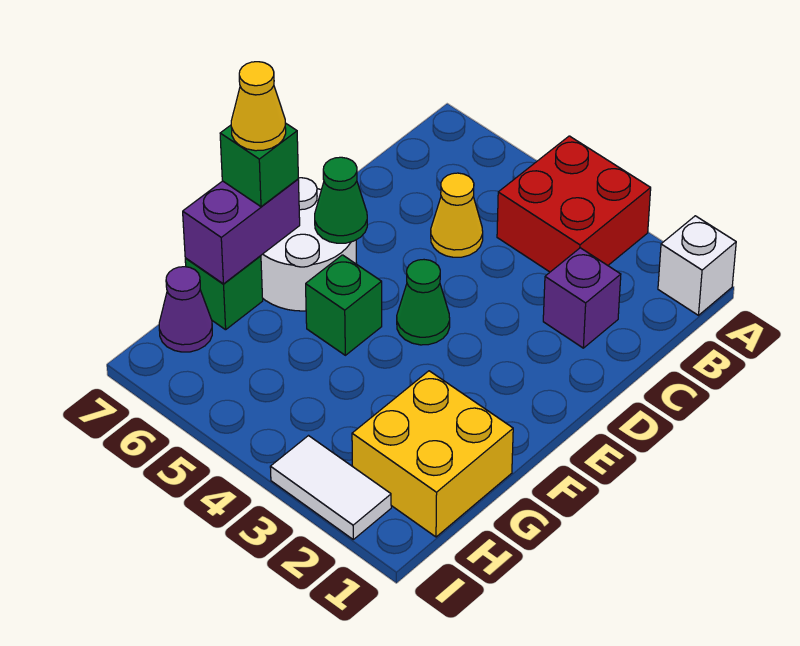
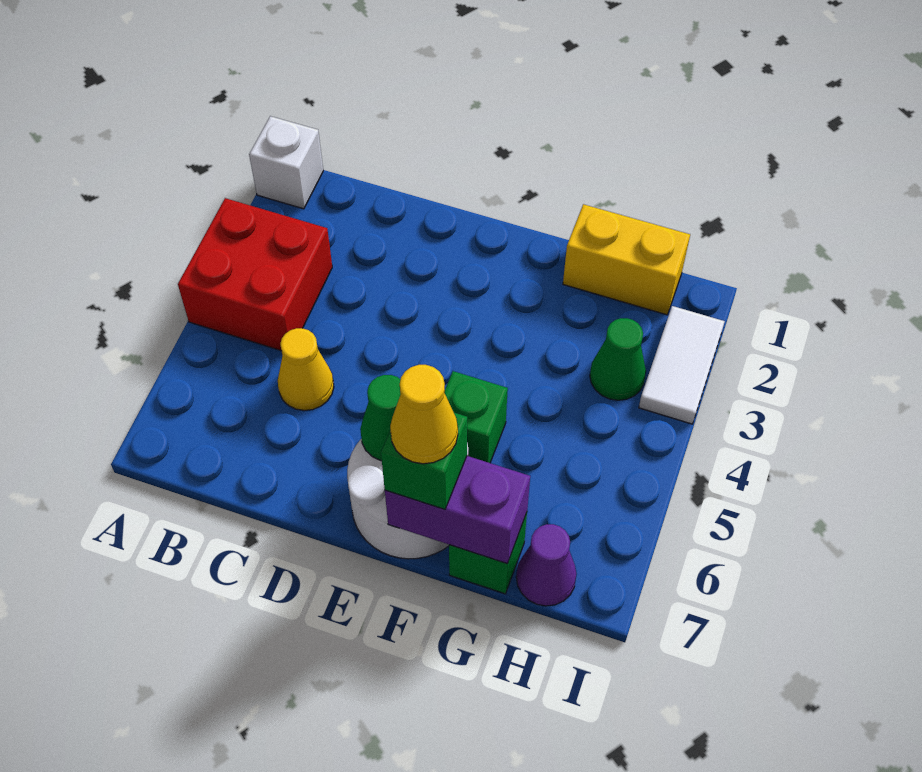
purple brick C2 level 1 -> none
green cone E4 level 1 -> green cone H3 level 1
yellow brick G1:H2 level 1 -> yellow brick G1:H1 level 1

